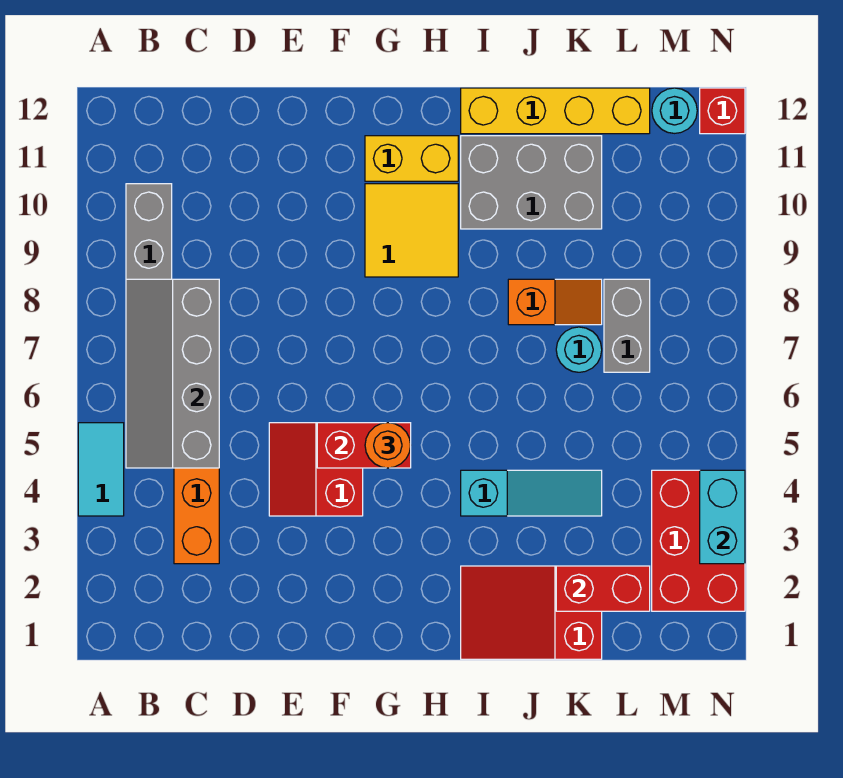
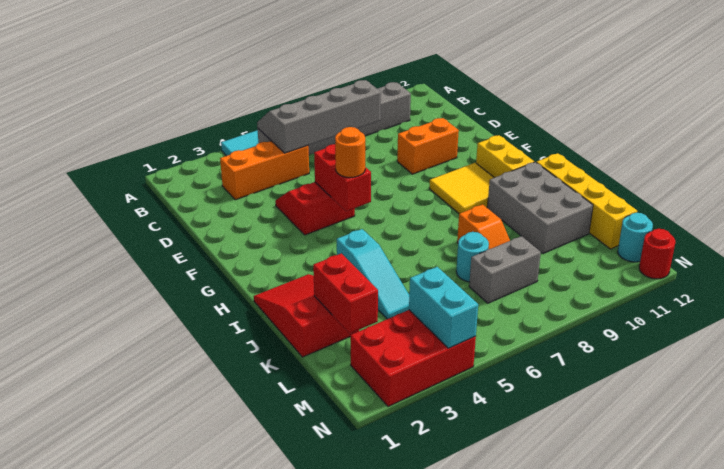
none -> orange brick E9:E10 level 1
cyan brick N3:N4 level 2 -> cyan brick M4:N4 level 2
red brick N12 level 1 -> red round brick N12 level 1

